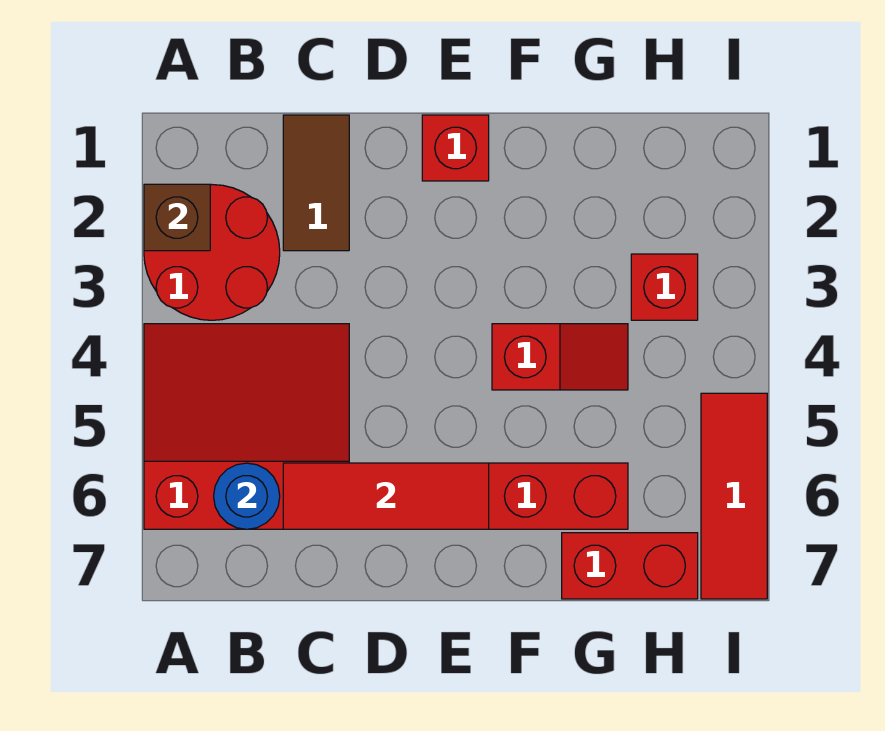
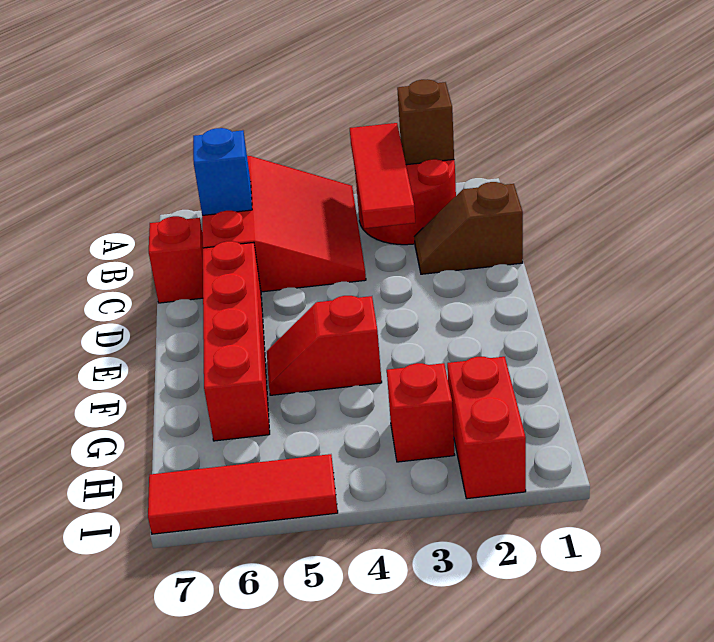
blue round brick B6 level 2 -> blue brick B6 level 2
brown tile C1:C2 level 1 -> brown slope C1:C2 level 1 top 1
red tile C6:E6 level 2 -> red tile A3:C3 level 2
red brick E1 level 1 -> red brick C7 level 1
red slope F4:G4 level 1 top F -> red slope F4:F5 level 1 top 4
red brick G7:H7 level 1 -> red brick H2:I2 level 1

